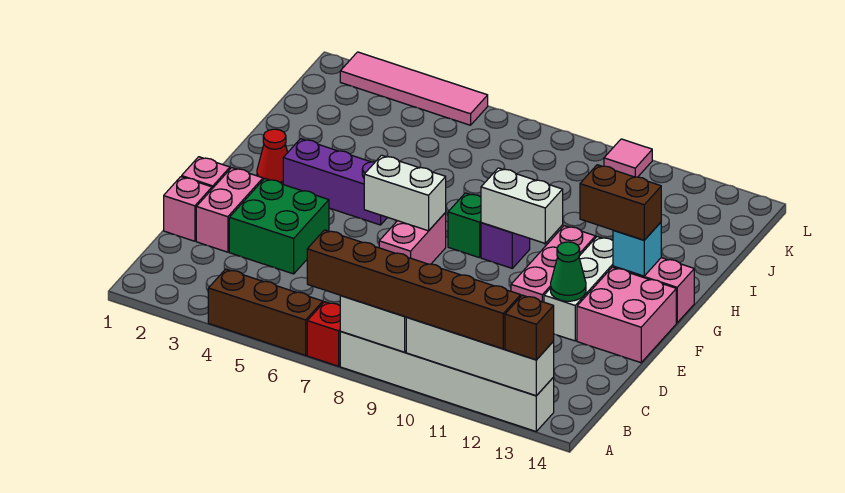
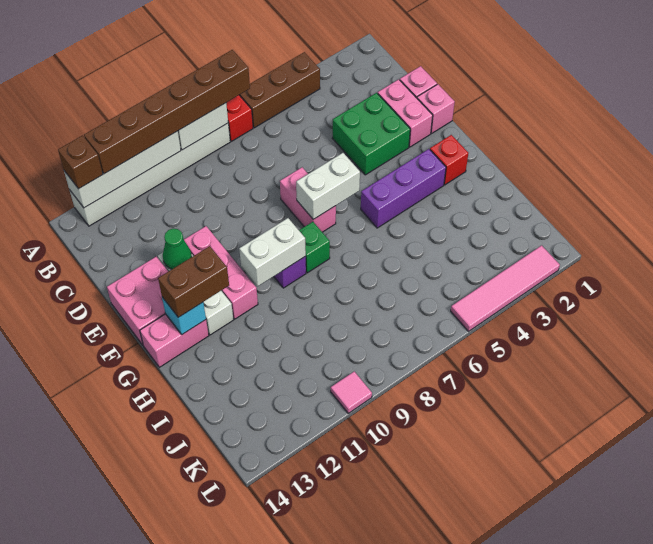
red cone G2 level 1 -> red brick G2 level 1

